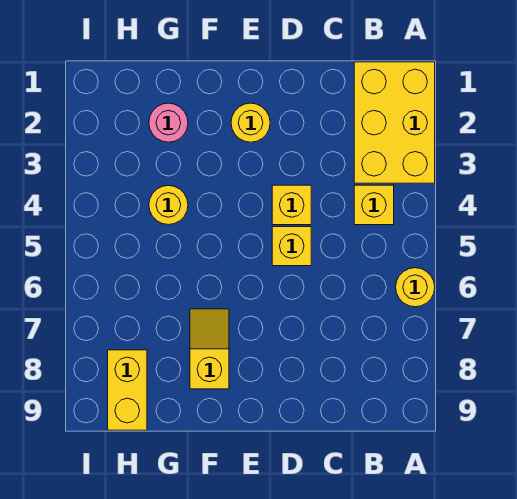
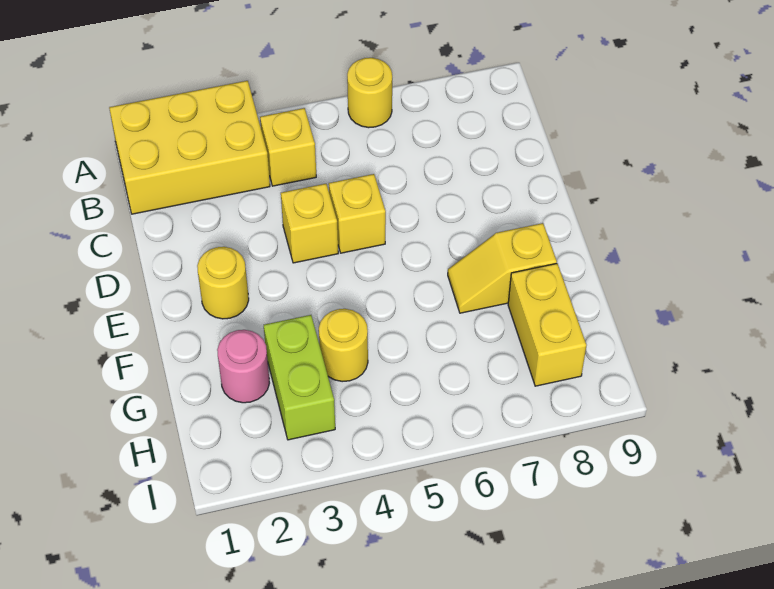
none -> lime brick G3:H3 level 1
yellow brick H8:H9 level 1 -> yellow brick G8:H8 level 1

